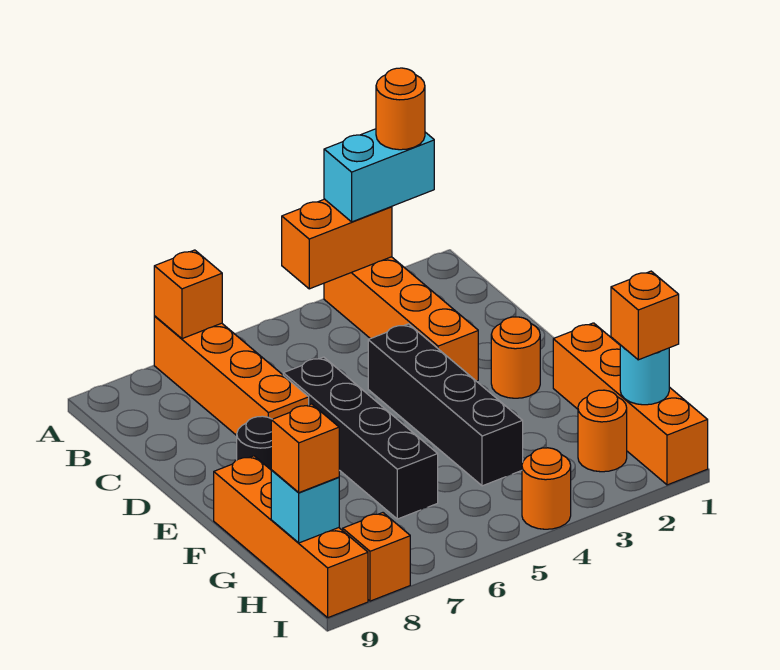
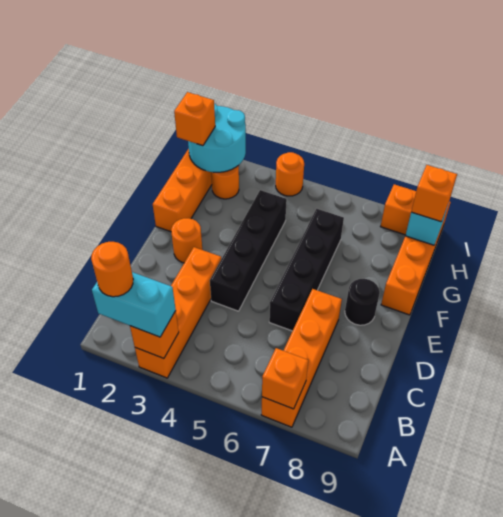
orange brick A3:A4 level 2 -> orange brick A3 level 2
cyan round brick H1 level 2 -> cyan round brick H1:I2 level 2

